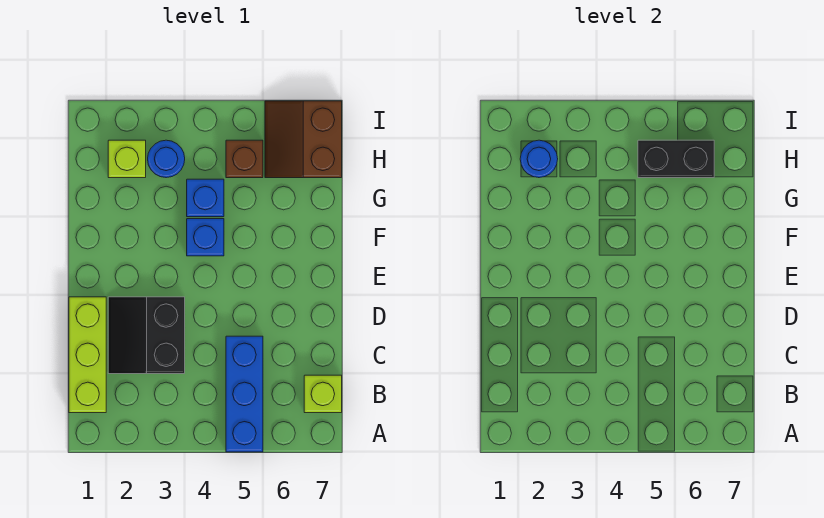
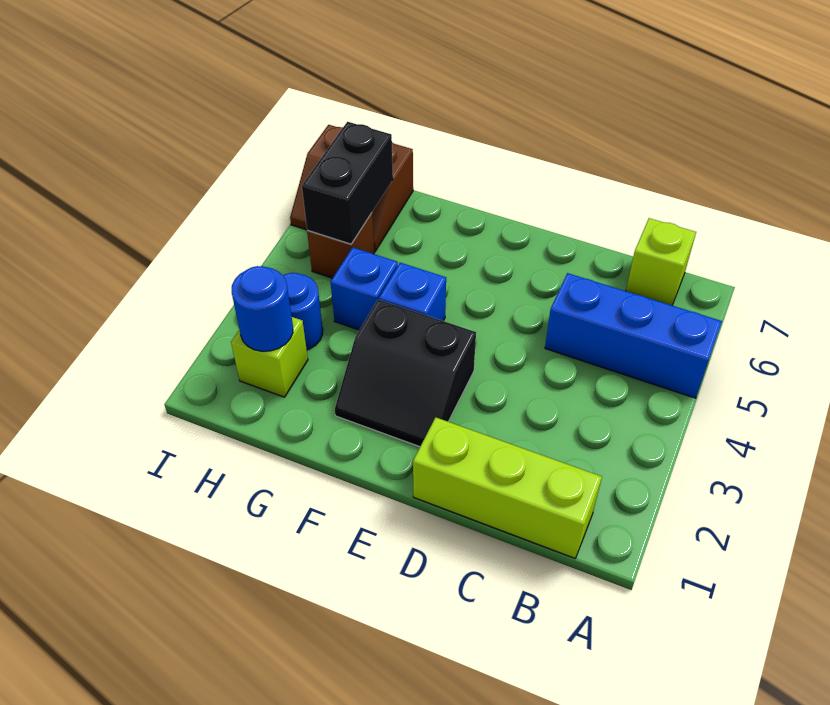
black slope C2:D3 level 1 top 3 -> black slope E2:F3 level 1 top 3

